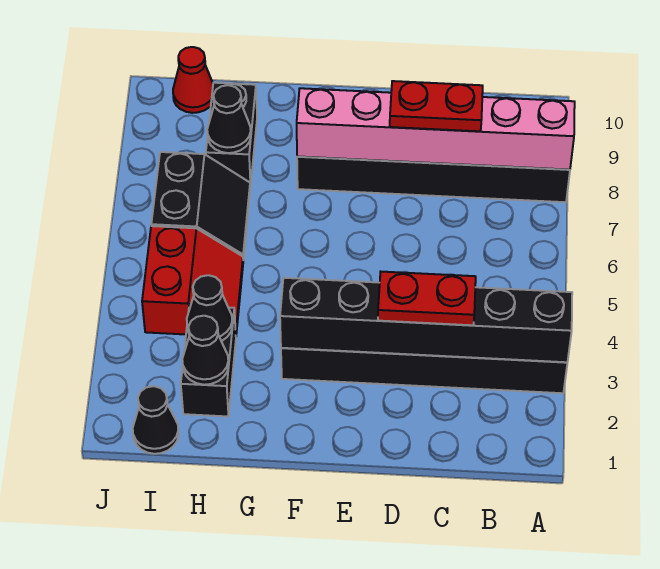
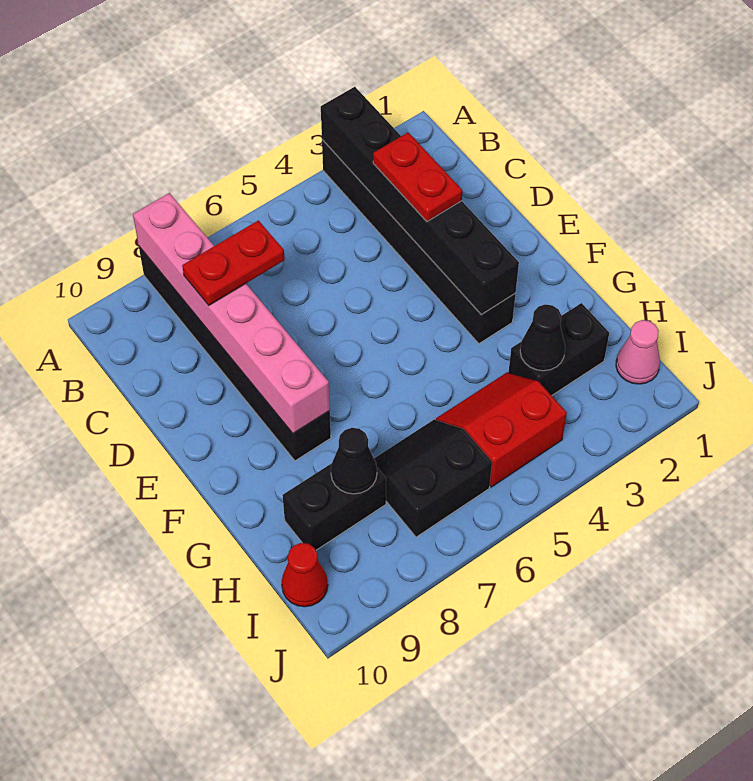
red plate C8:D8 level 3 -> red plate C7:C8 level 3
black cone H2 level 2 -> none
black cone I1 level 1 -> pink cone I1 level 1

